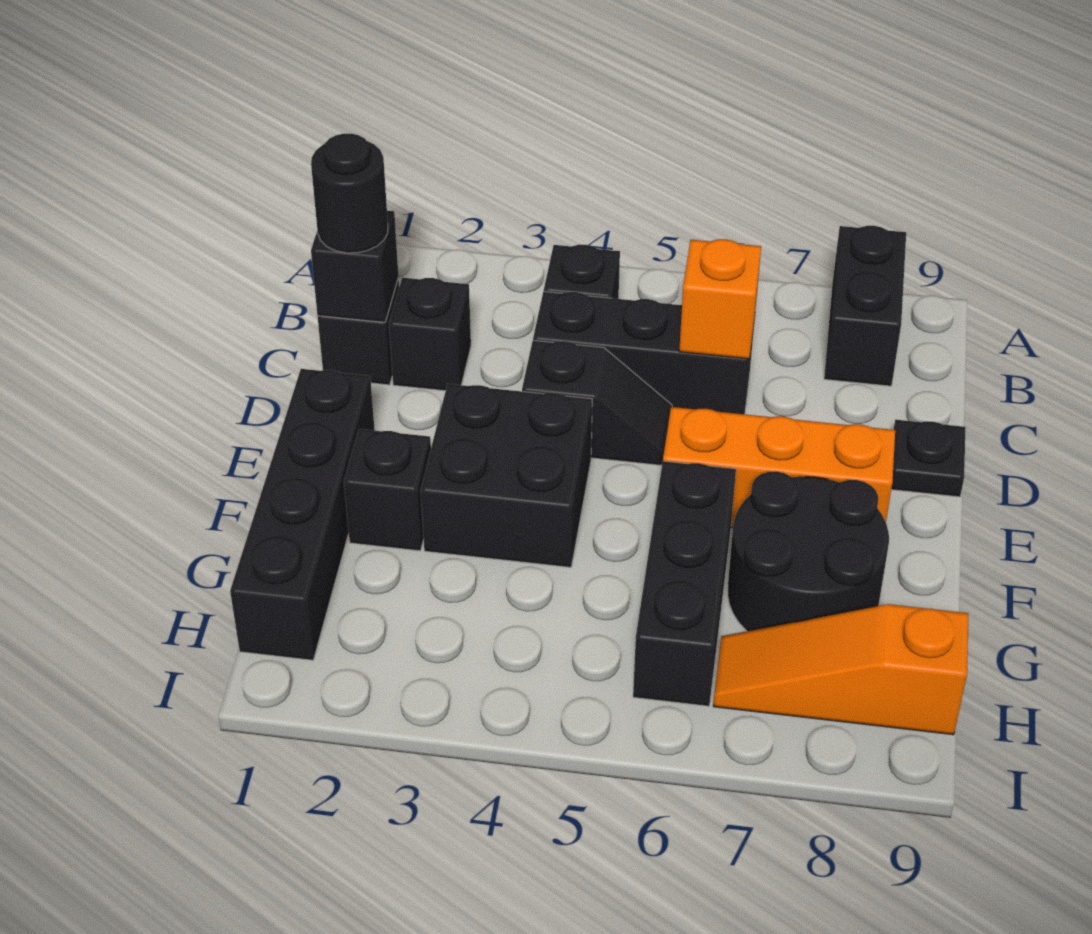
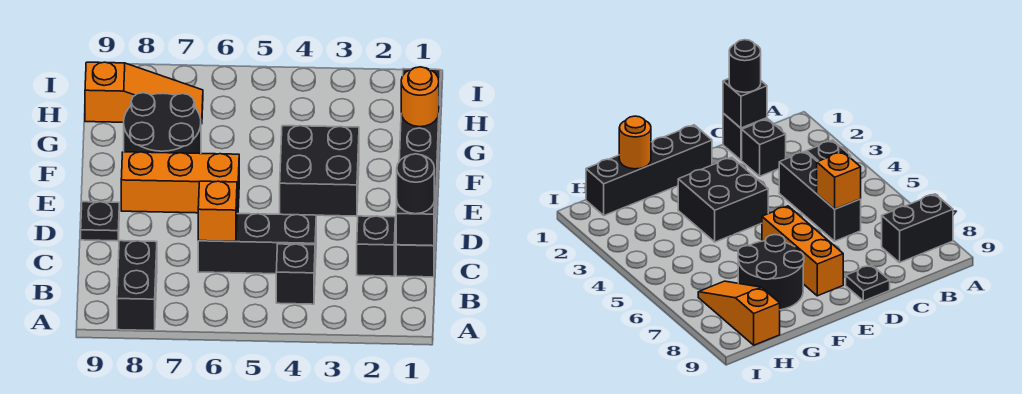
black slope D4:D5 level 1 top 4 -> none
black brick F2 level 1 -> none
black brick F6:H6 level 1 -> none
none -> orange round brick G1 level 2

